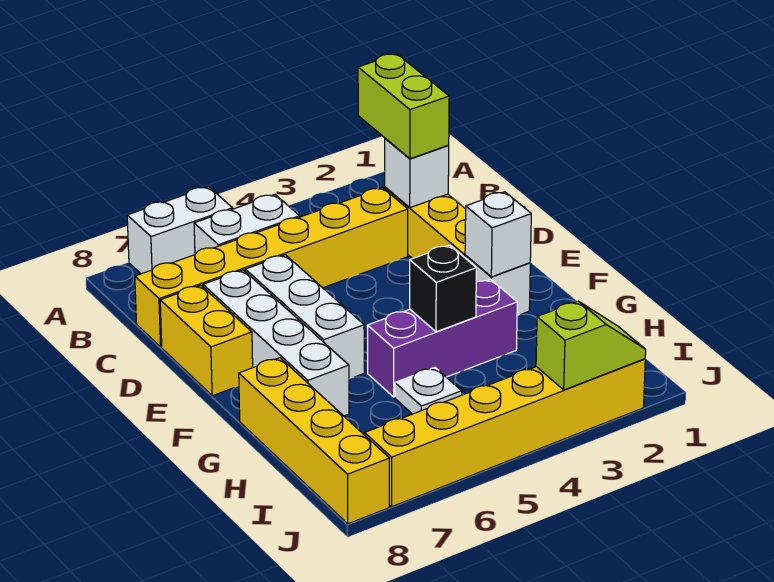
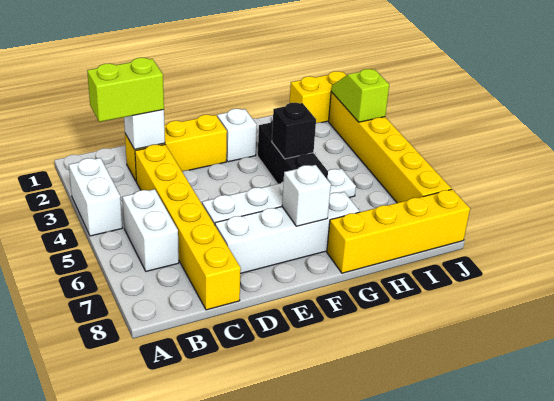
white brick A6:A7 level 1 -> white brick A3:A4 level 1
yellow brick D8:E8 level 1 -> yellow brick I1:J1 level 1
white brick F2 level 2 -> white brick F7 level 2
purple brick G3:G5 level 1 -> black brick G3:G5 level 1

